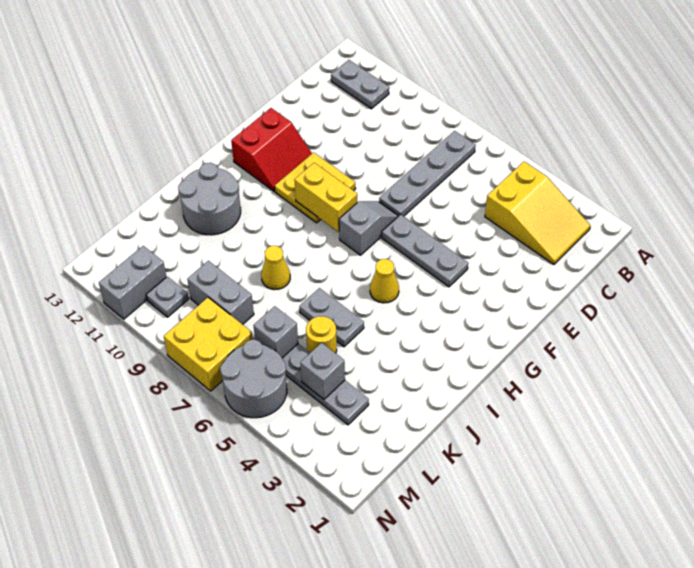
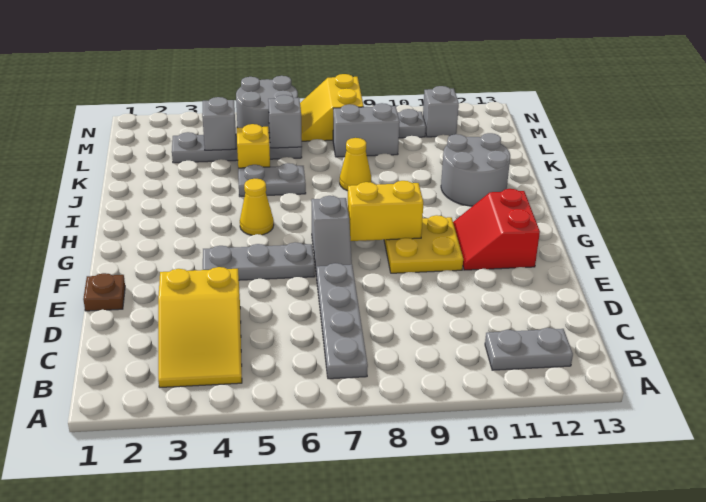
yellow slope B2:C4 level 1 top 4 -> yellow slope B3:D4 level 1 top D
none -> brown plate E1 level 1
yellow round brick K5 level 1 -> yellow brick K5 level 1
yellow brick M7:N8 level 1 -> yellow slope M7:N8 level 1 top 8
grey brick M11:N11 level 1 -> grey brick M11 level 1

